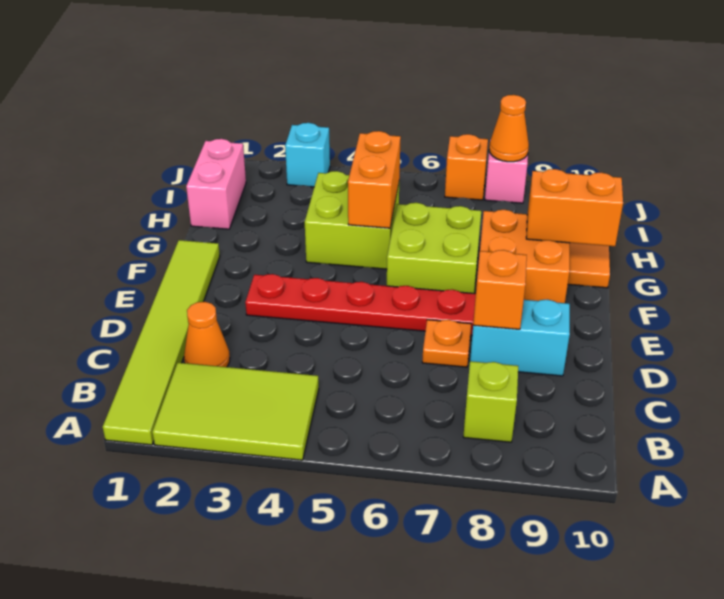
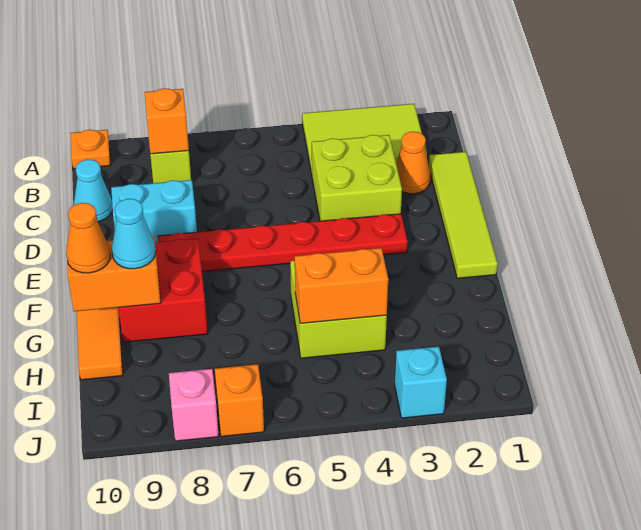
lime tile A1:F1 level 1 -> lime tile C1:F1 level 1
none -> cyan cone C10 level 1
orange plate D7 level 1 -> orange plate A10 level 1
orange brick D8 level 2 -> orange brick B8 level 2
lime brick F6:G7 level 1 -> lime brick C3:D4 level 1
orange brick F8:G9 level 1 -> red brick F8:G9 level 1
orange brick G5:H5 level 2 -> orange brick H4:H5 level 2
none -> cyan cone G9 level 3
pink brick H1:I1 level 1 -> none
orange cone J8 level 2 -> orange cone G10 level 3

